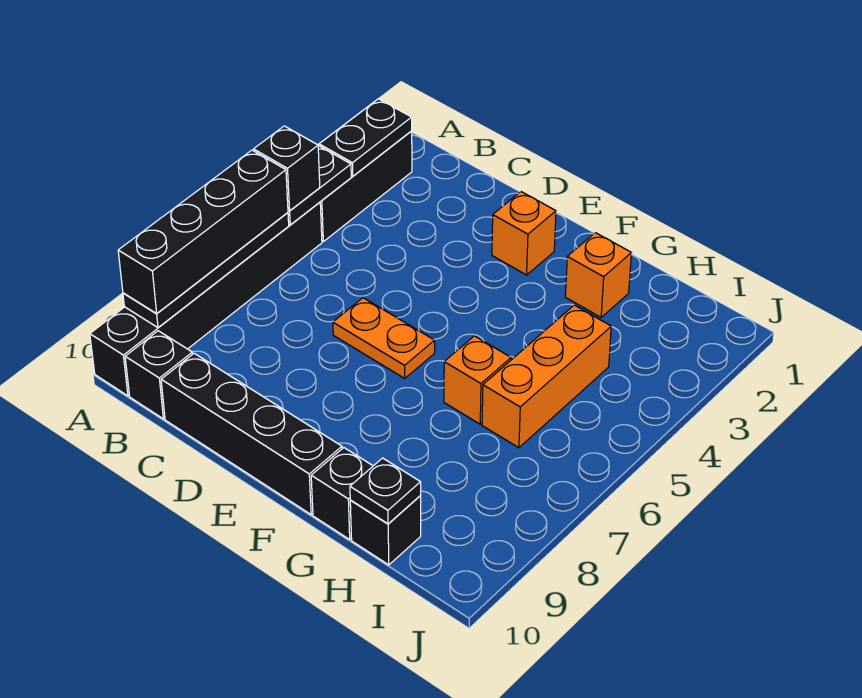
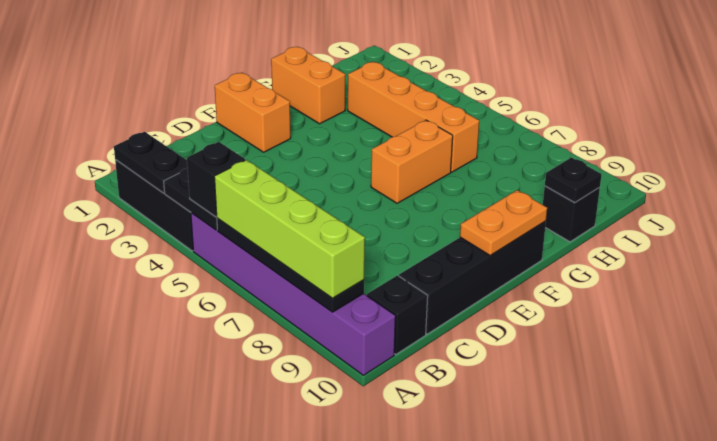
black brick A5:A10 level 1 -> purple brick A5:A10 level 1
black brick A6:A9 level 3 -> lime brick A6:A9 level 3
orange plate D6:E6 level 1 -> orange plate E10:F10 level 2
orange brick E2 level 1 -> orange brick E1:E2 level 1
orange brick G2 level 1 -> orange brick G1:G2 level 1
orange brick G6 level 1 -> orange brick F6:G6 level 1
black brick G10 level 1 -> none
orange brick H4:H6 level 1 -> orange brick H3:H6 level 1

